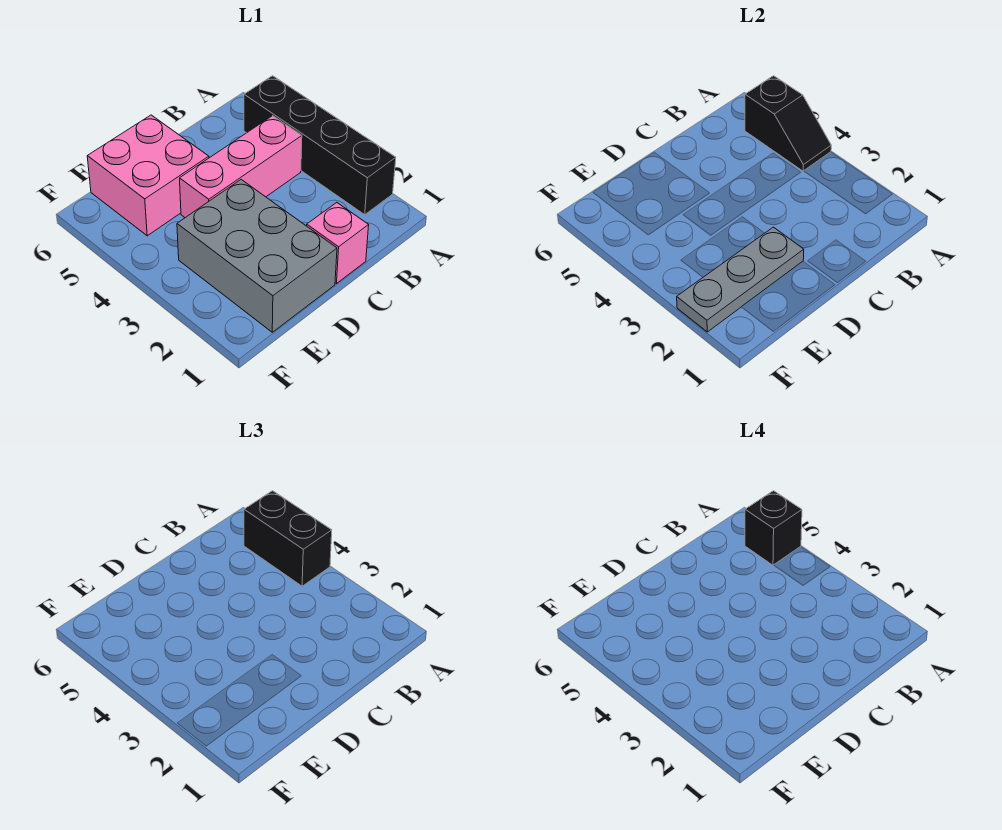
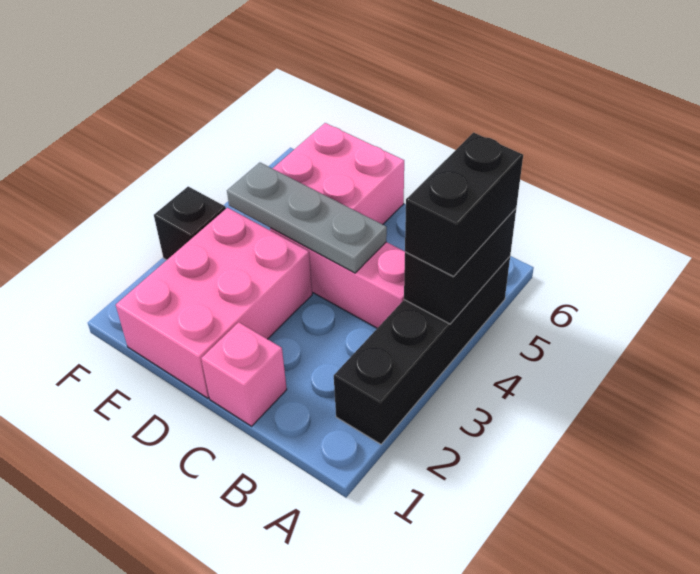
black slope A4:A5 level 2 top 5 -> black brick A4:A5 level 2
black brick A5 level 4 -> black brick F3 level 1
grey brick D1:E3 level 1 -> pink brick D1:E3 level 1
grey plate D2:F2 level 2 -> grey plate C4:E4 level 2

